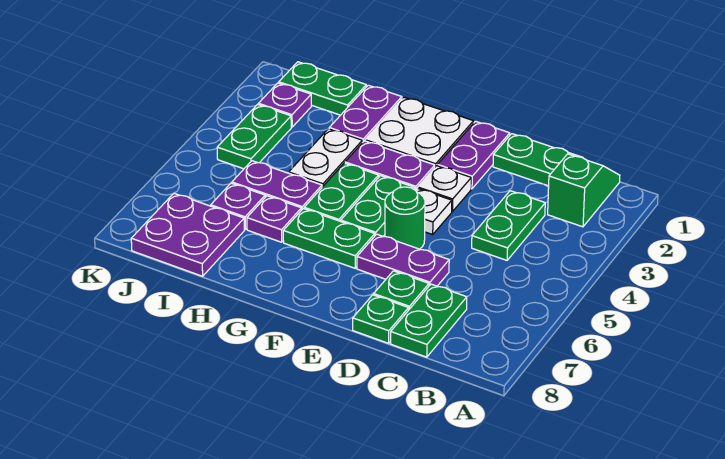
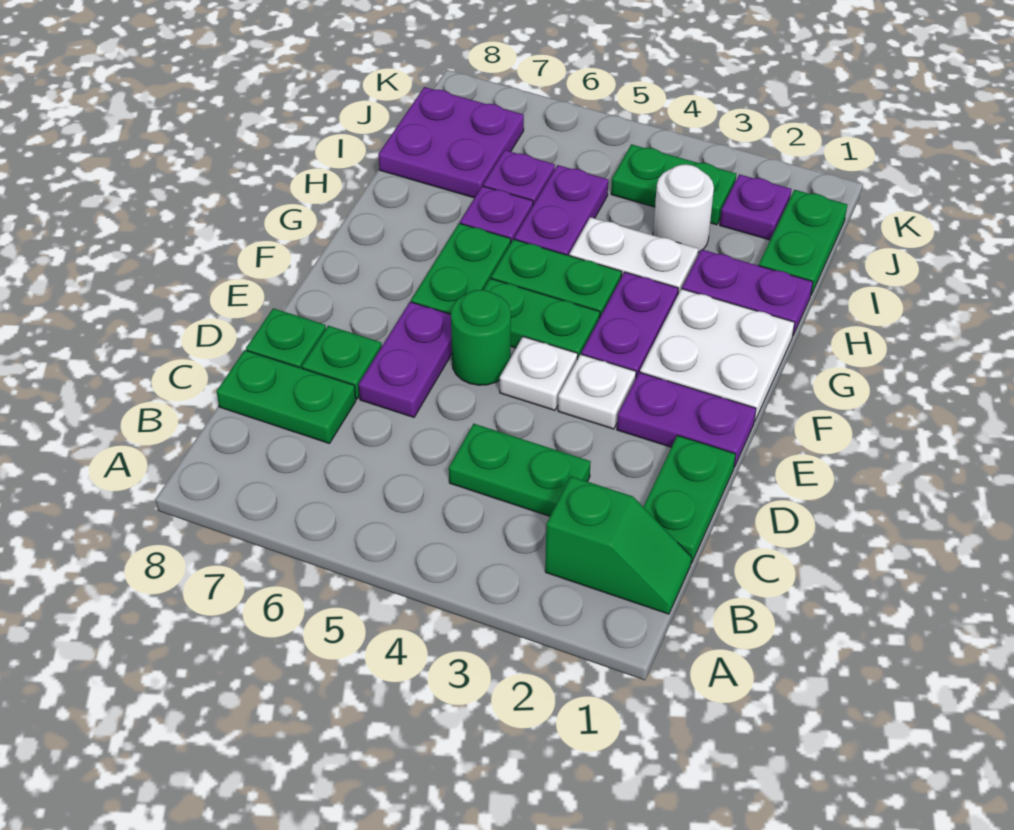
none -> white round brick I3 level 1

